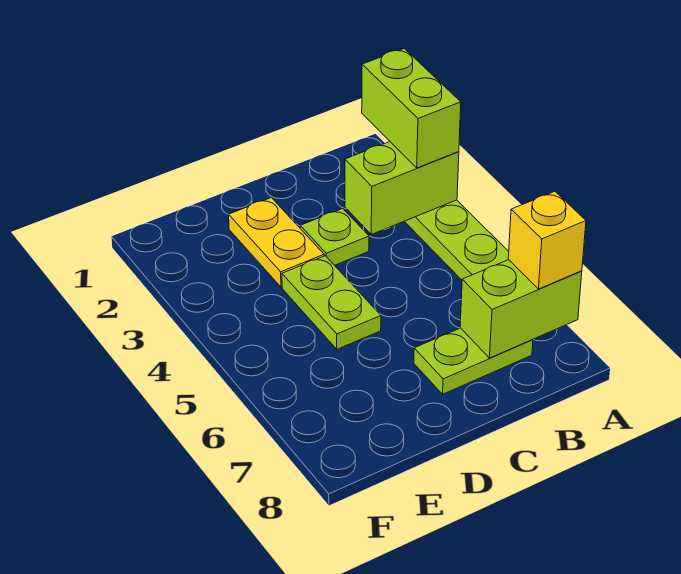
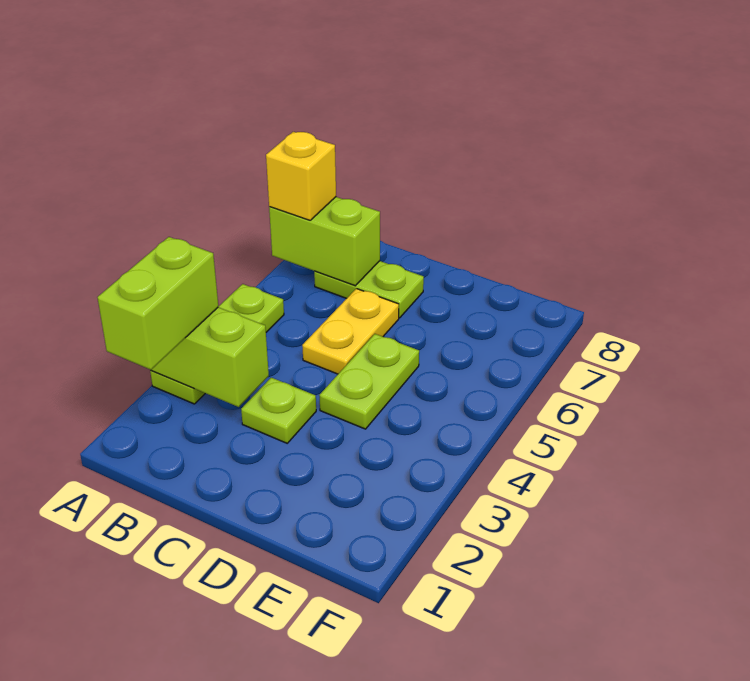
yellow plate D2:D3 level 1 -> yellow plate C5:C6 level 1

